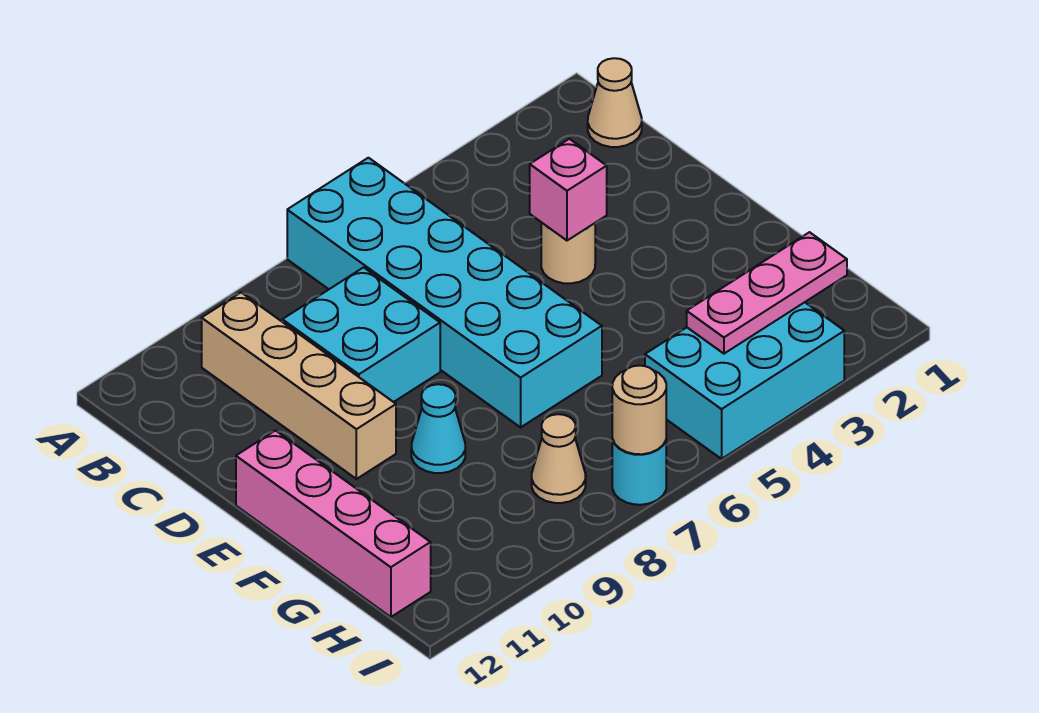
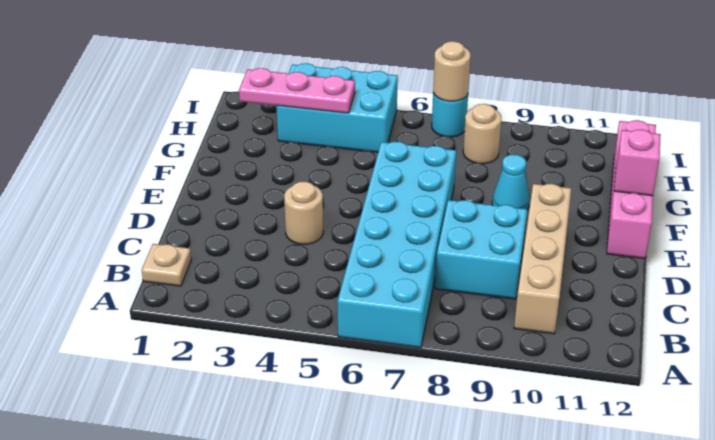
tan cone B1 level 1 -> tan plate B1 level 1
pink brick D4 level 2 -> pink brick F12 level 2
tan cone H8 level 1 -> tan round brick H8 level 1

